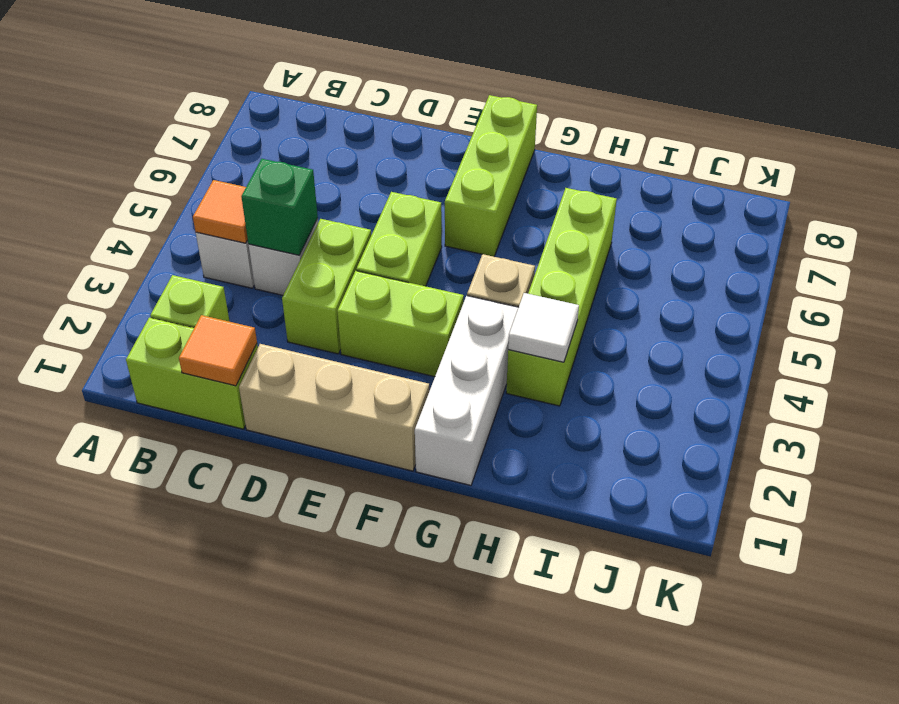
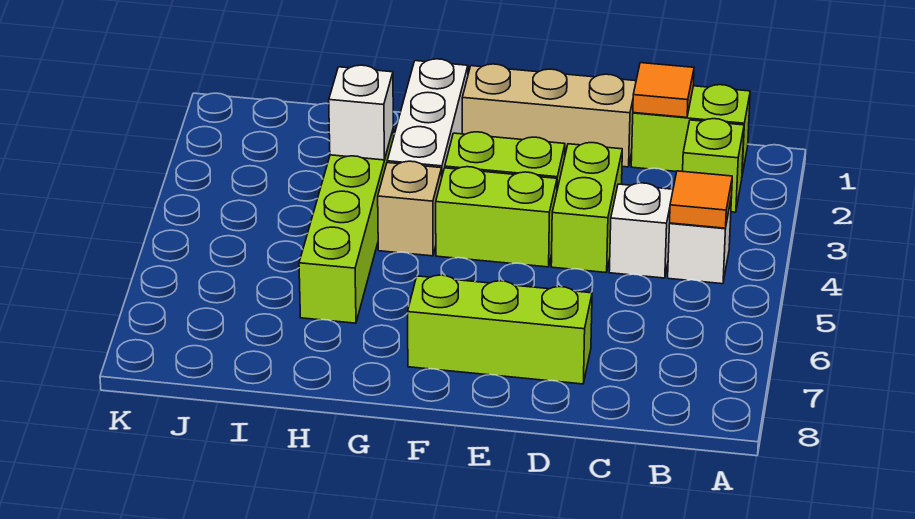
green brick C4 level 2 -> none
lime brick E4:E5 level 1 -> lime brick E4:F4 level 1
lime brick F6:F8 level 1 -> lime brick D7:F7 level 1
white tile H3 level 2 -> white brick H3 level 2

